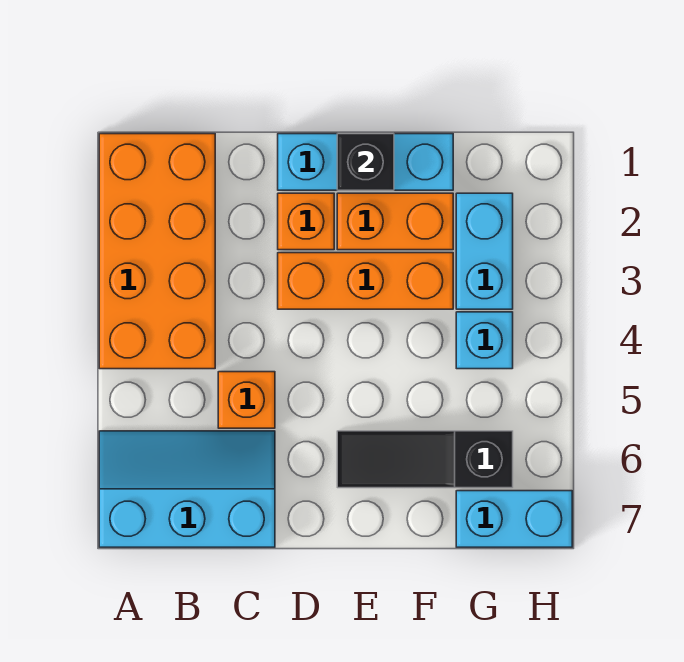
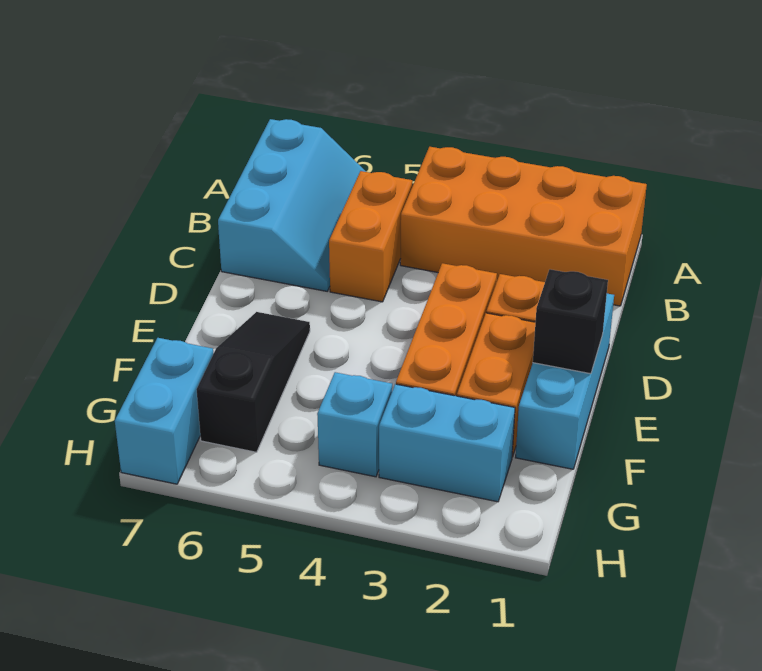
orange brick C5 level 1 -> orange brick B5:C5 level 1

